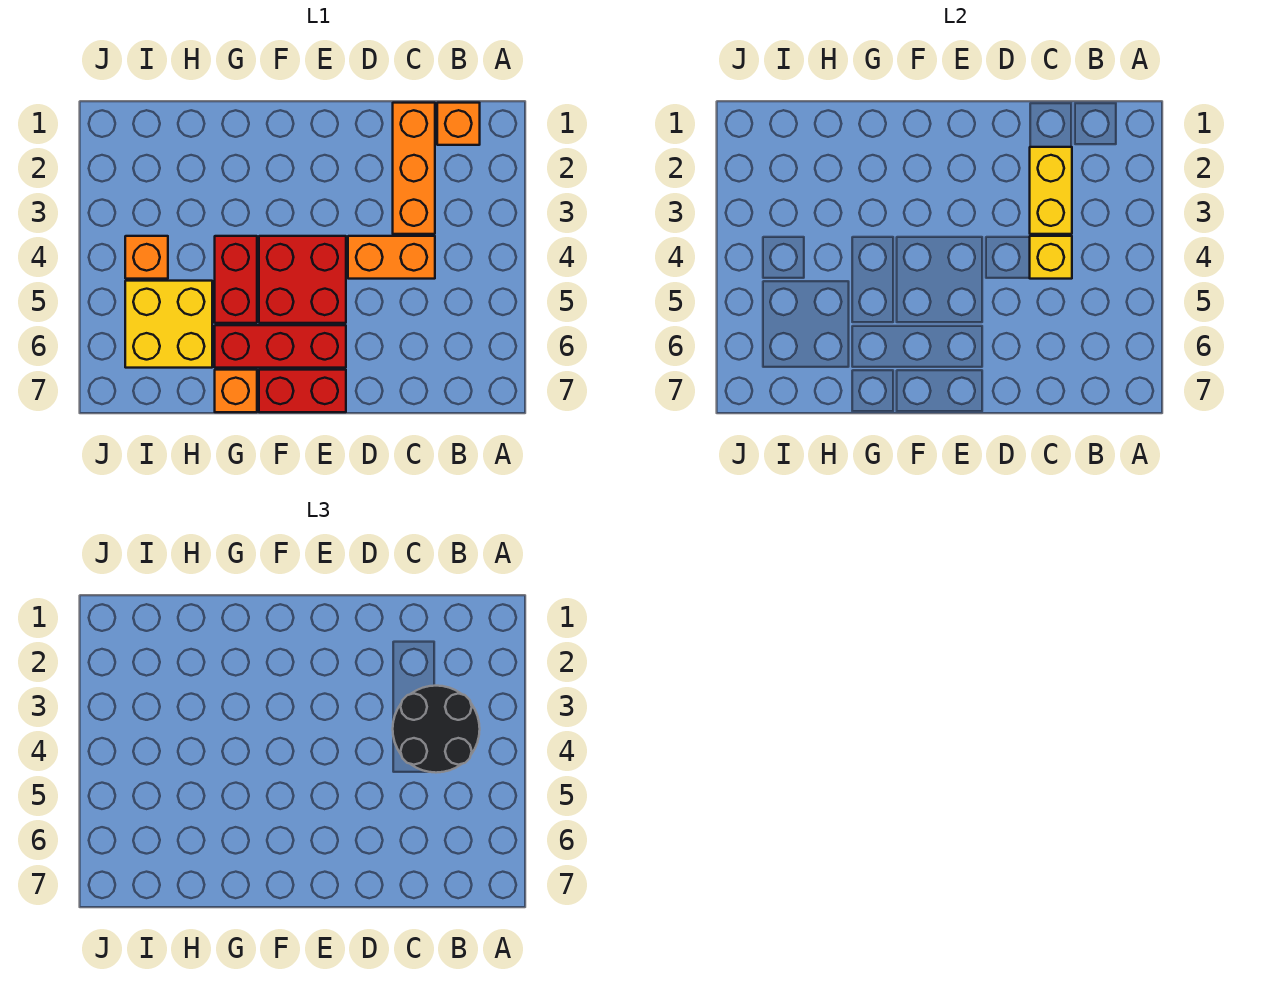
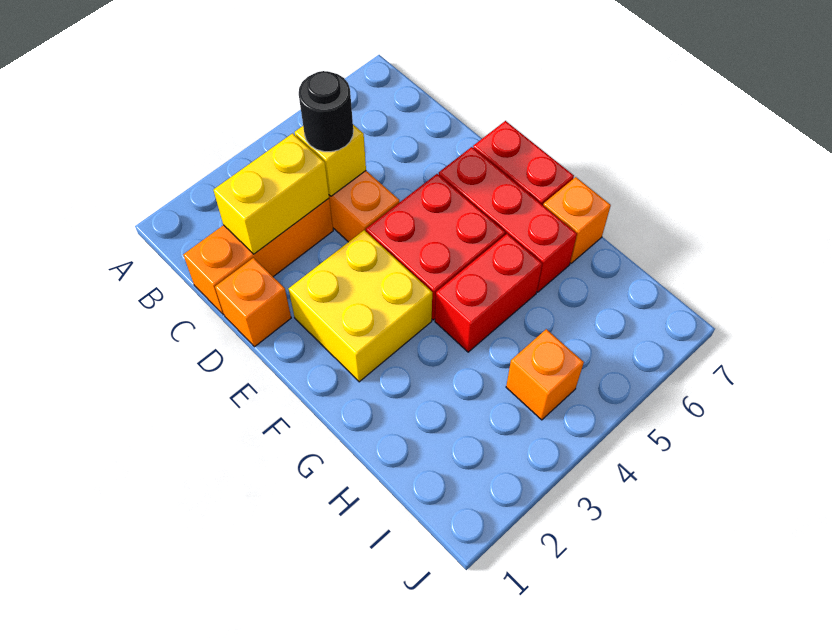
orange brick B1 level 1 -> orange brick D1 level 1
black round brick B3:C4 level 3 -> black round brick C4 level 3
yellow brick H5:I6 level 1 -> yellow brick E2:F3 level 1

